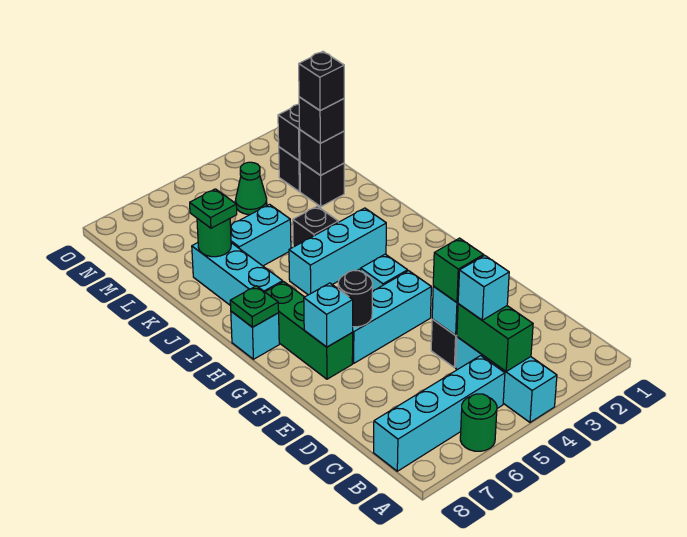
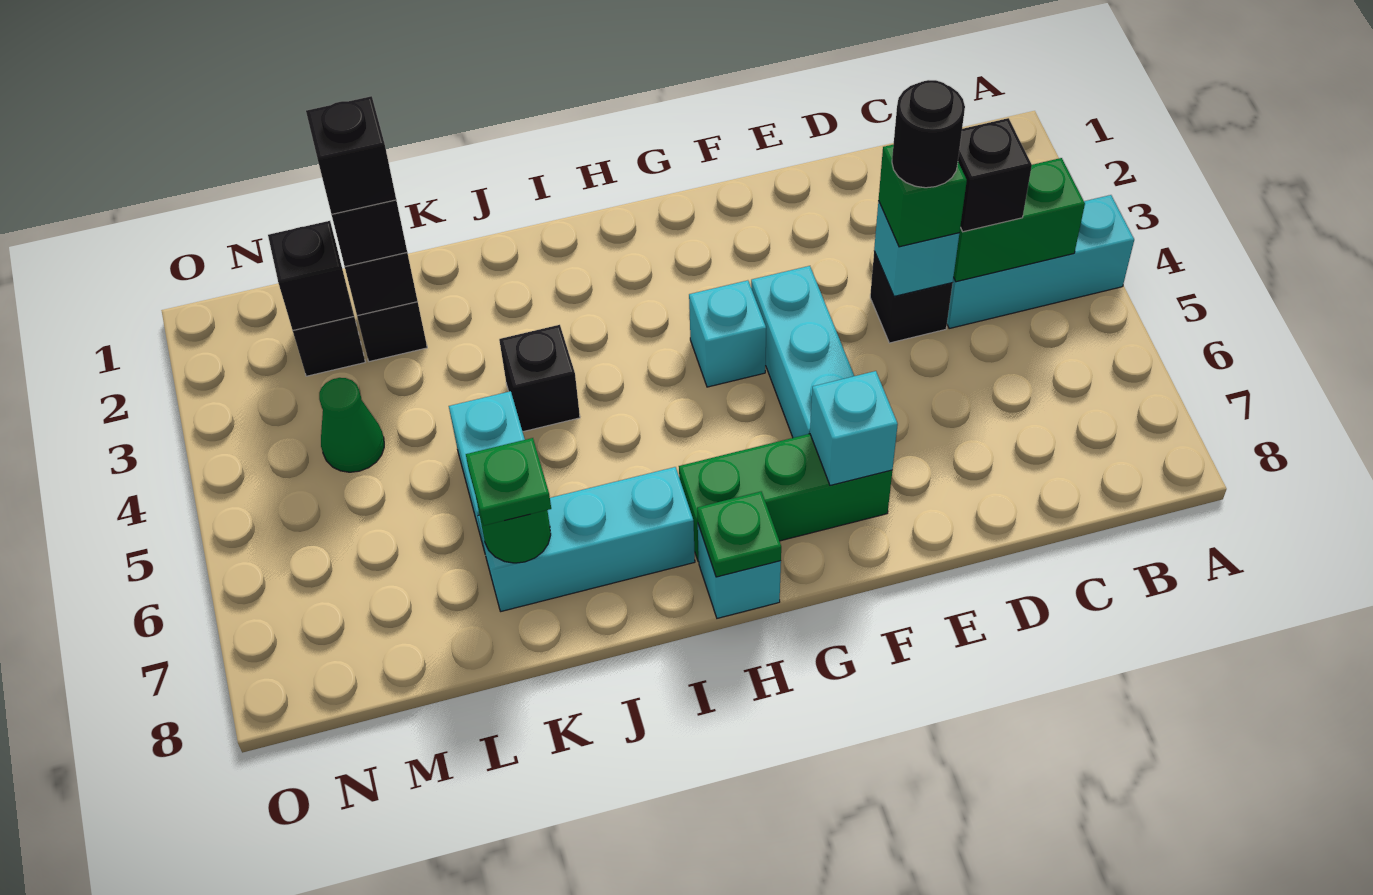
green round brick A6 level 1 -> none
cyan brick B5:B8 level 1 -> none
cyan brick C4 level 3 -> black brick C4 level 3
black round brick F6 level 2 -> black round brick D4 level 4
cyan brick I3:I5 level 1 -> none

